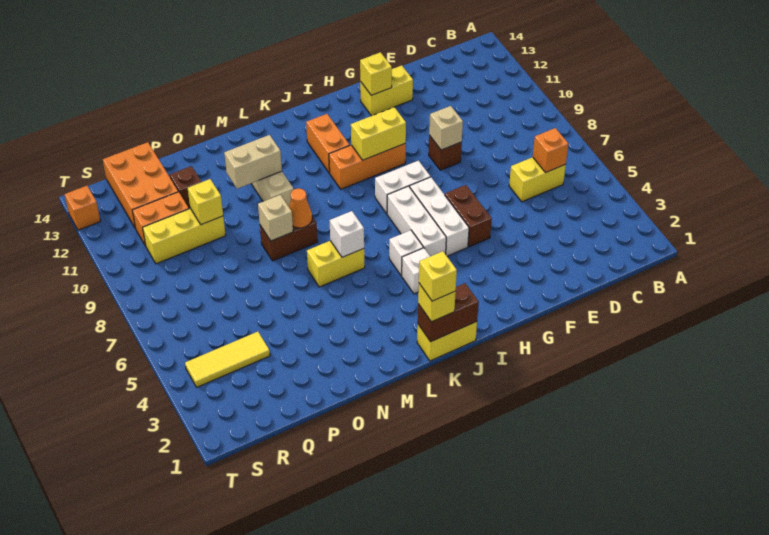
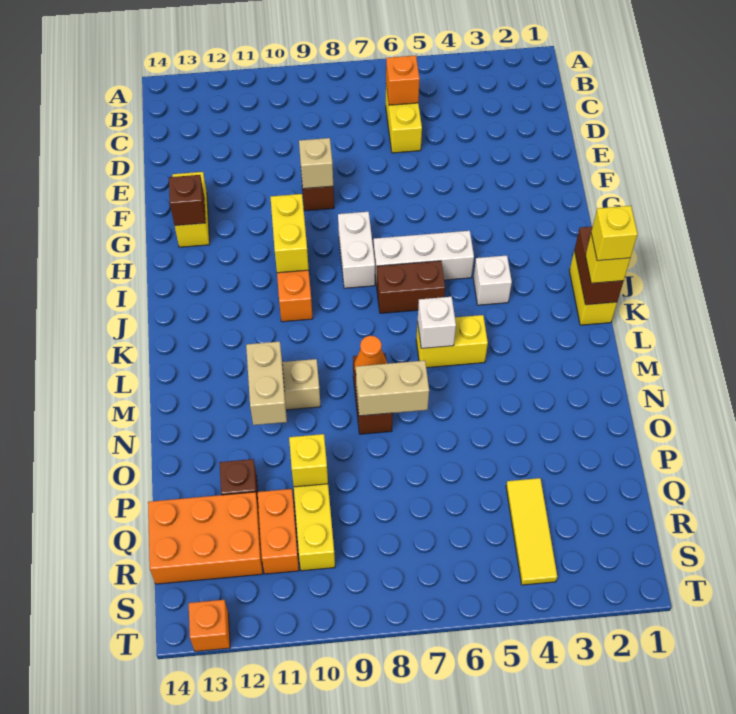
brown brick G5:G6 level 1 -> brown brick J6:J7 level 1
yellow brick G13 level 2 -> brown brick G13 level 2
white brick H5:H7 level 1 -> none
white brick J5 level 1 -> none
orange brick J11:J12 level 1 -> none
yellow brick L6:M6 level 1 -> yellow brick L5:L6 level 1
tan brick N8 level 2 -> tan brick N7:N8 level 2

